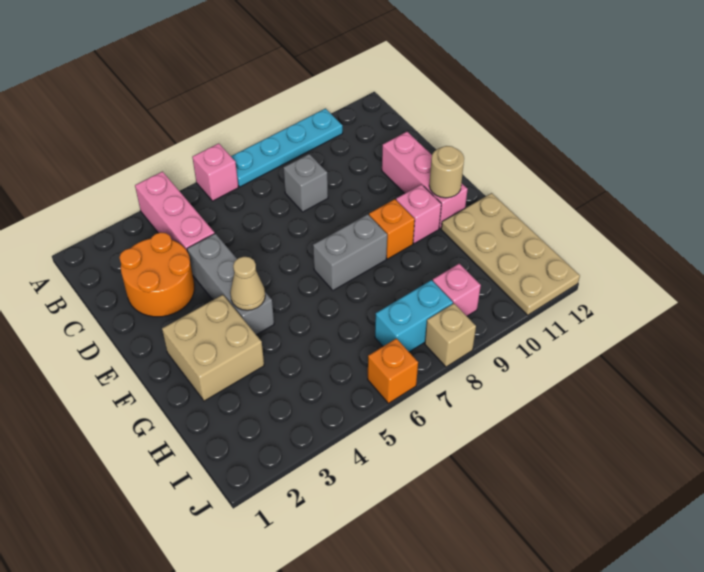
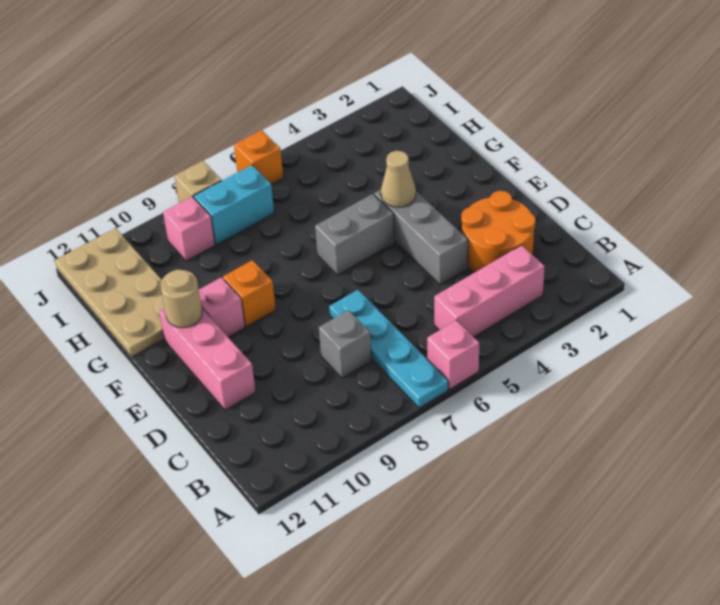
pink brick A4:C4 level 1 -> pink brick B3:B5 level 1
cyan plate A7:A10 level 1 -> cyan plate A7:D7 level 1
tan brick F2:G3 level 1 -> none
grey brick F7:F8 level 1 -> grey brick F5:F6 level 1

